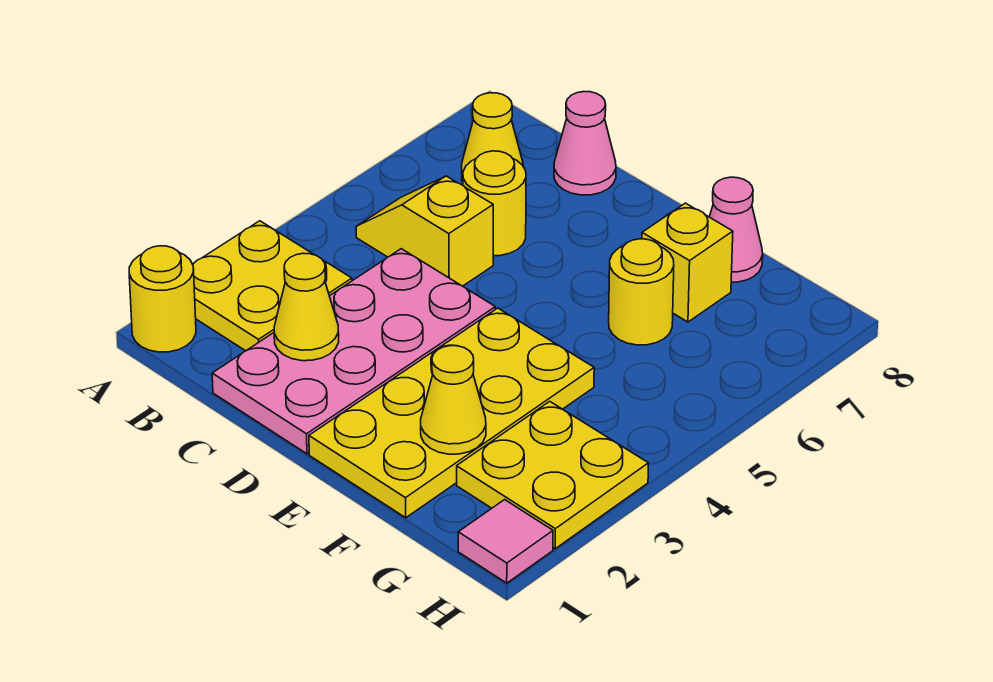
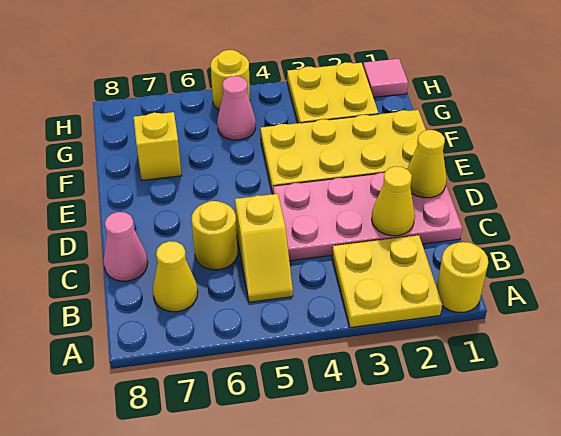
yellow cone F2 level 2 -> yellow cone D1 level 2
yellow round brick F6 level 1 -> yellow round brick H5 level 1
pink cone F8 level 1 -> pink cone G5 level 1

